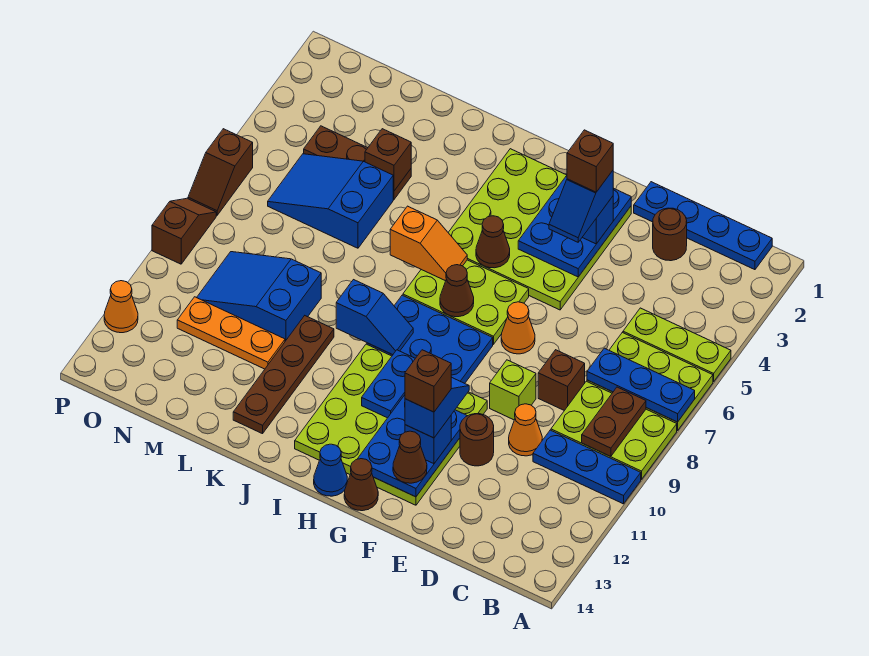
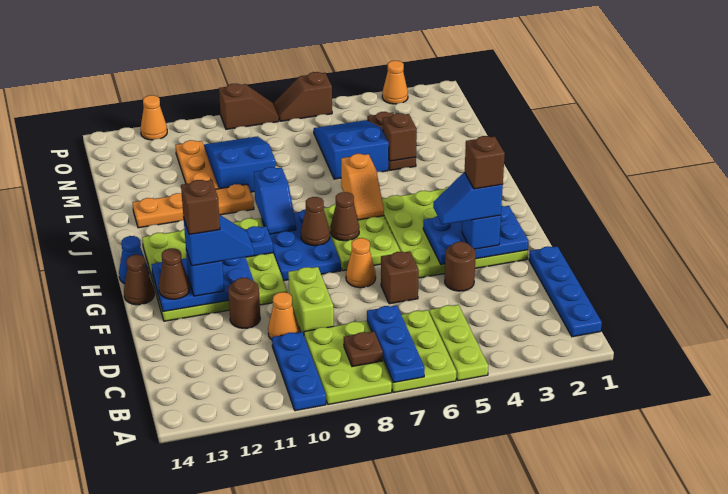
brown plate B8:B9 level 2 -> brown plate B8 level 2
brown round brick D2 level 1 -> brown round brick E4 level 1
brown brick D8 level 1 -> brown brick E6 level 1
lime brick E9 level 1 -> lime brick D9:E9 level 1
brown cone H5 level 2 -> brown cone H8 level 2
brown plate K10:K13 level 1 -> orange plate K10:K13 level 1
none -> orange cone P3 level 1

